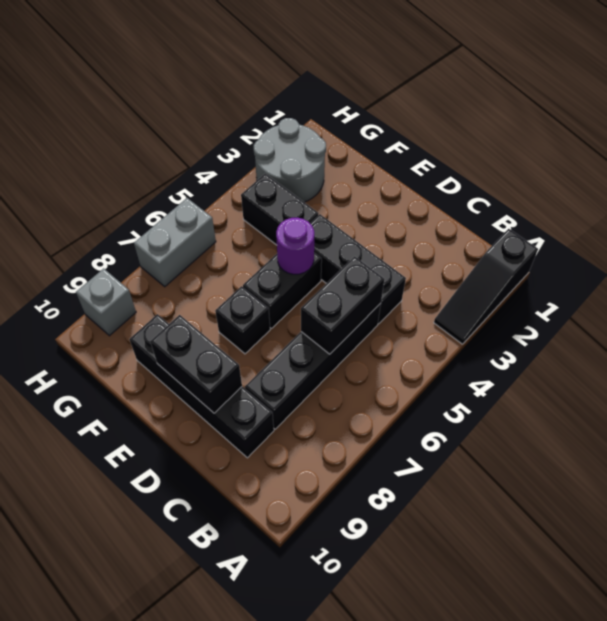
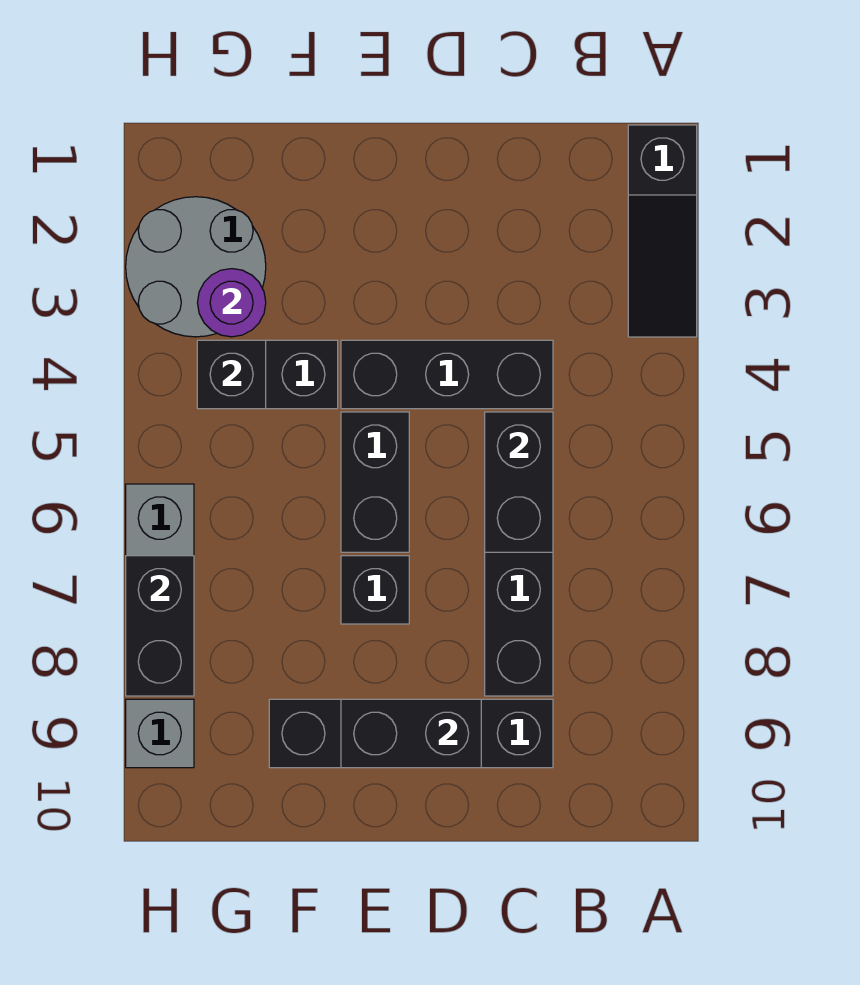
purple round brick E5 level 2 -> purple round brick G3 level 2
none -> black brick G4 level 2
none -> black brick H7:H8 level 2

